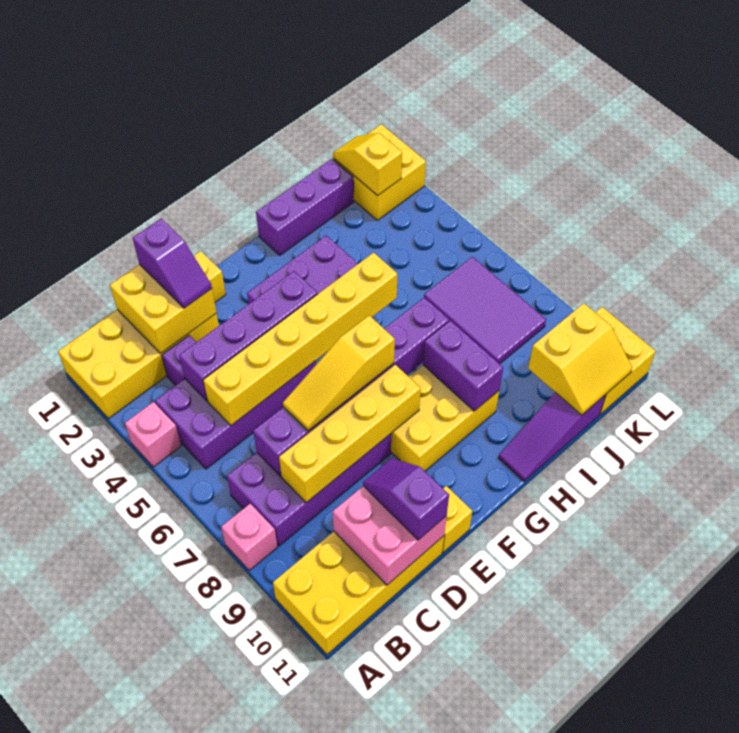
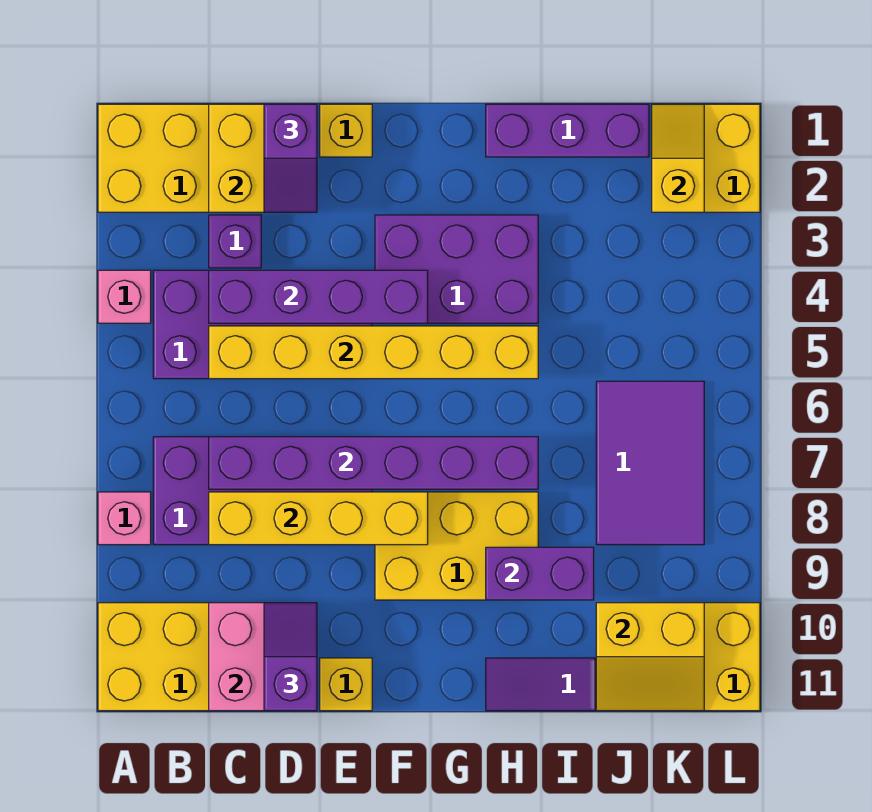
yellow slope D7:F7 level 3 top F -> none
purple brick H8:H9 level 2 -> purple brick H9:I9 level 2

